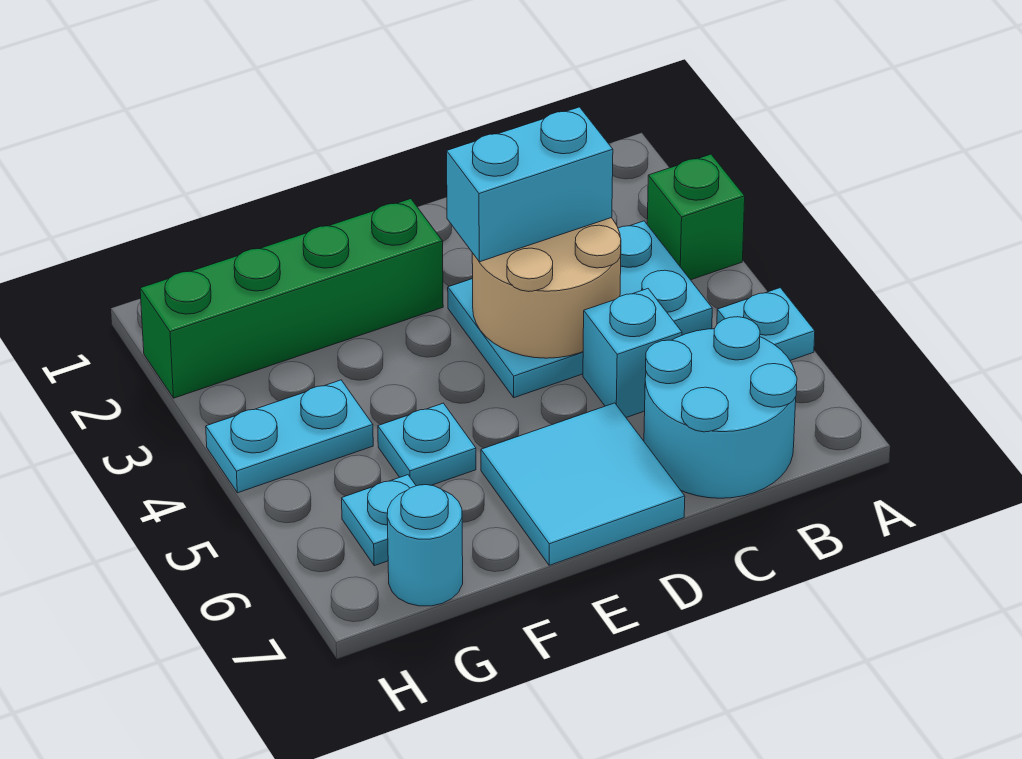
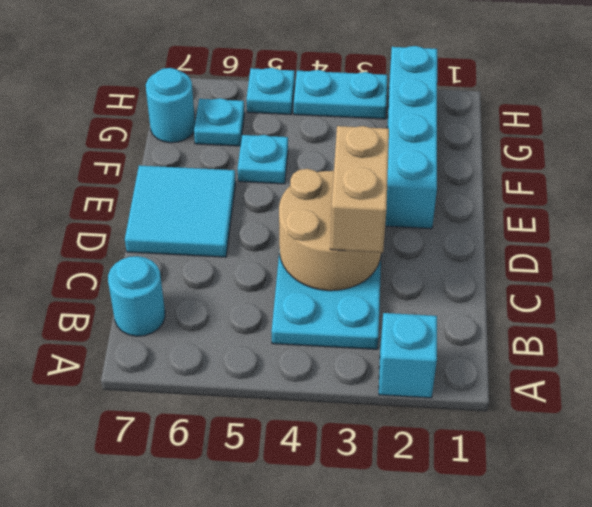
green brick A3 level 1 -> none
cyan plate A5 level 1 -> cyan plate H5 level 1
cyan round brick B6:C7 level 1 -> cyan round brick B7 level 1
cyan brick C3:D3 level 3 -> tan brick C3:D3 level 3
cyan brick C5 level 1 -> cyan brick A2 level 1
green brick E2:H2 level 1 -> cyan brick E2:H2 level 1
cyan plate G4:H4 level 1 -> cyan plate H3:H4 level 1

